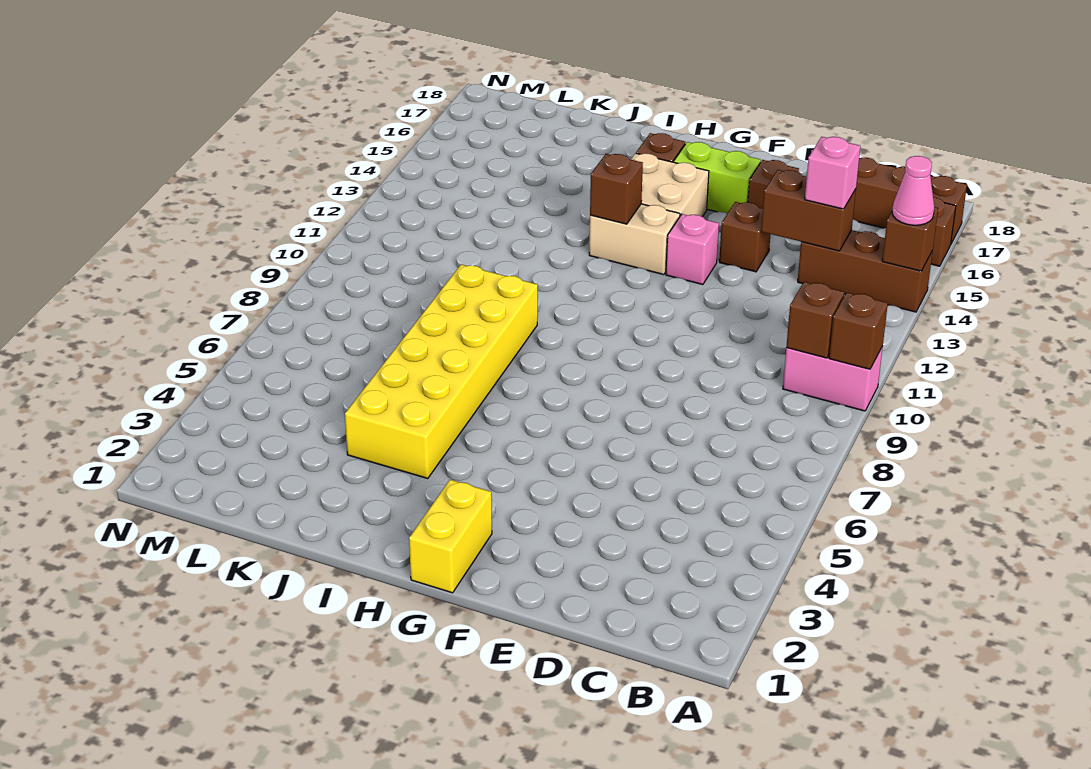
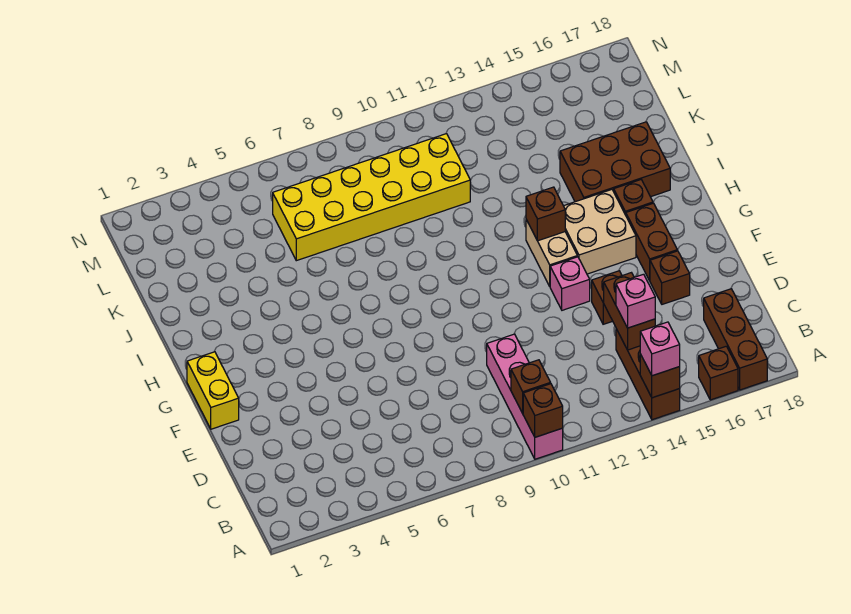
pink brick A10:B10 level 1 -> pink brick A10:D10 level 1
pink cone A14 level 3 -> pink brick A14 level 3
lime brick F16:G16 level 1 -> brown brick F16:G16 level 1
yellow brick G1:G2 level 1 -> yellow brick F1:G1 level 1
yellow brick I4:J9 level 1 -> yellow brick K6:L11 level 1
none -> brown brick I15:J17 level 1

